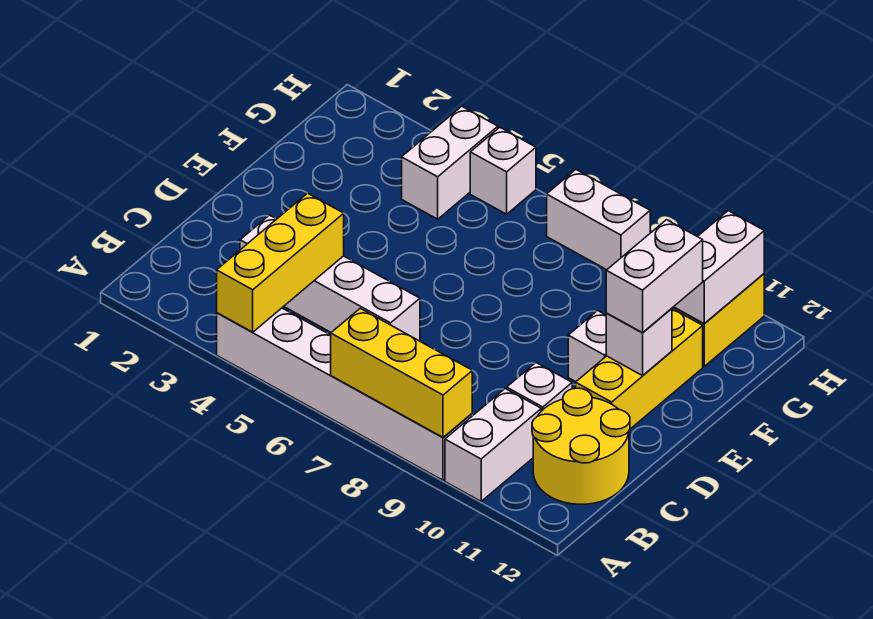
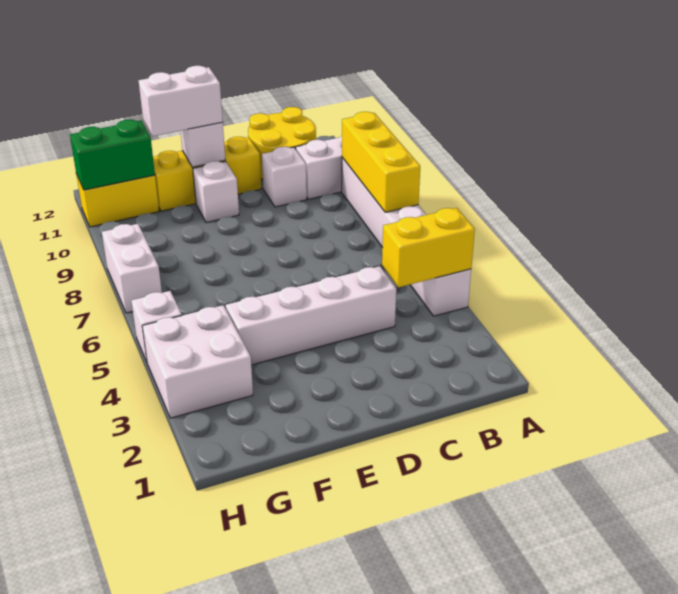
yellow brick A4:C4 level 2 -> yellow brick A4:B4 level 2
white brick C3:C6 level 1 -> white brick C4:F4 level 1
white brick G4:H4 level 1 -> white brick G3:H4 level 1
white brick G11:H11 level 2 -> green brick G11:H11 level 2

